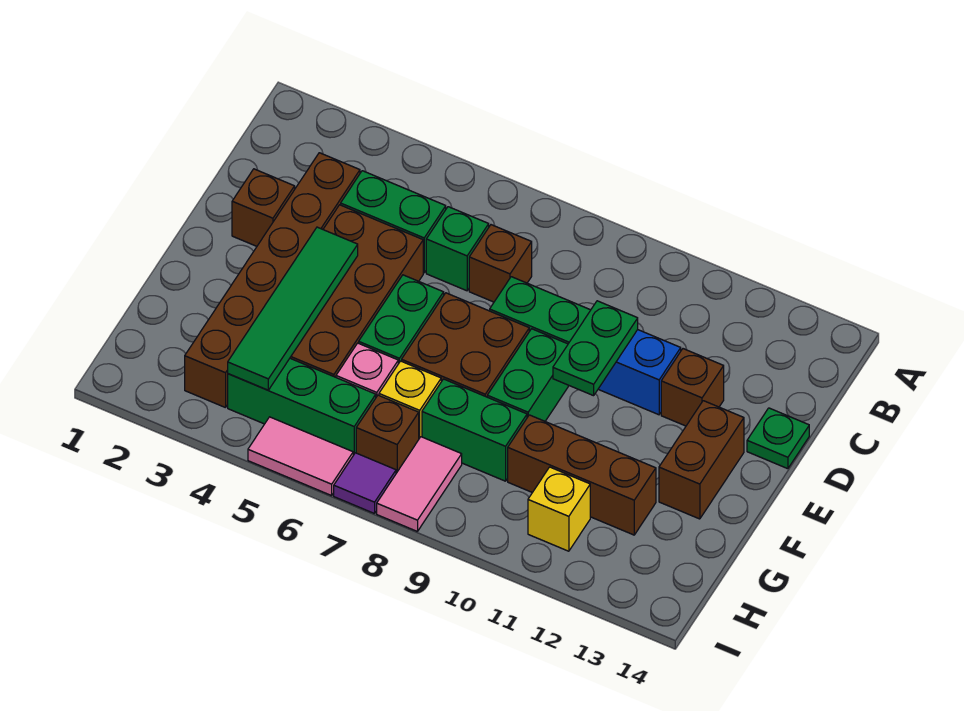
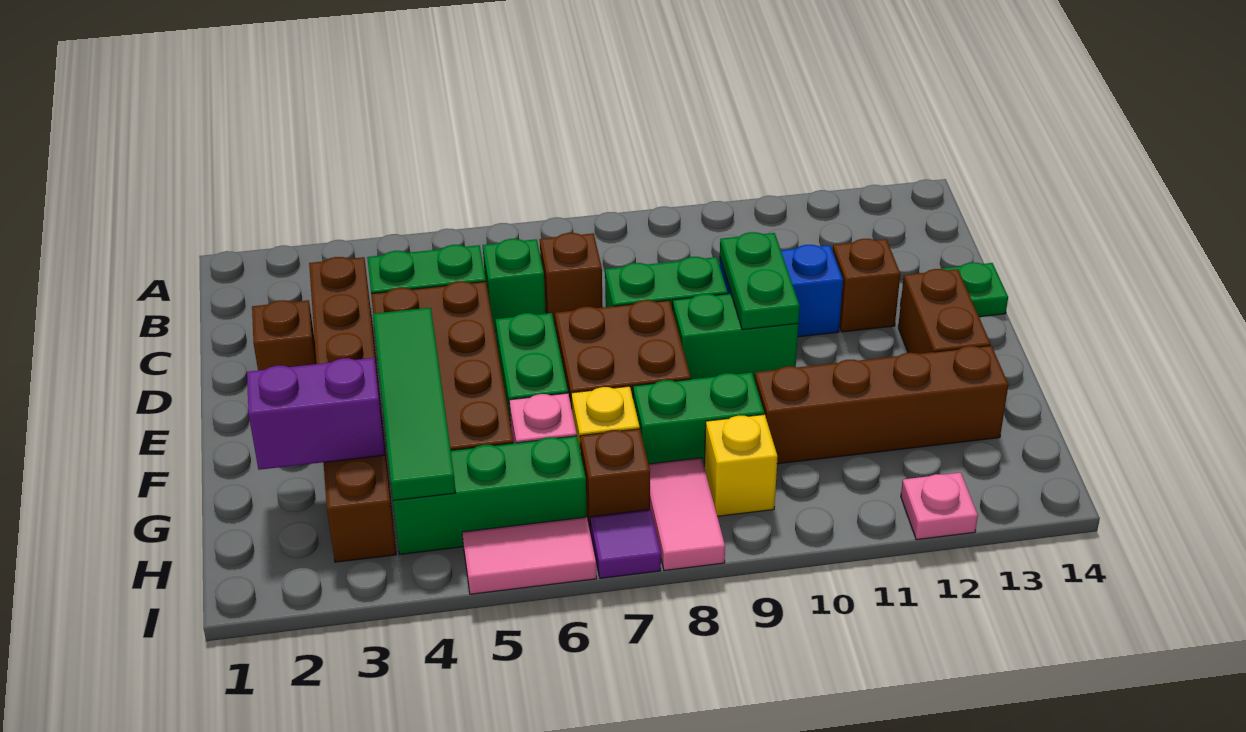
green brick E9:F9 level 1 -> green brick E9:E10 level 1
none -> purple brick G2:G3 level 2
brown brick G10:G12 level 1 -> brown brick G10:G13 level 1
yellow brick H11 level 1 -> yellow brick H9 level 1
none -> pink plate I12 level 1

